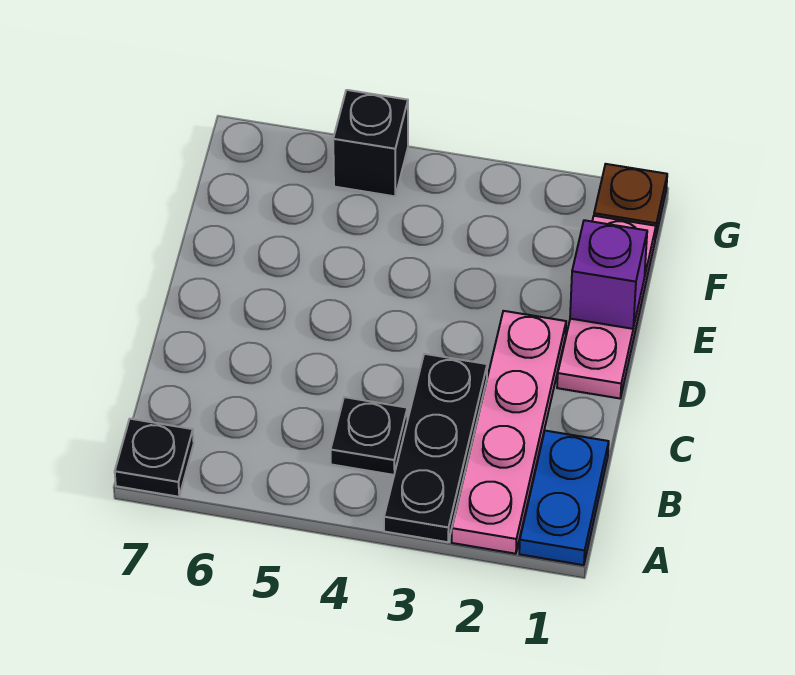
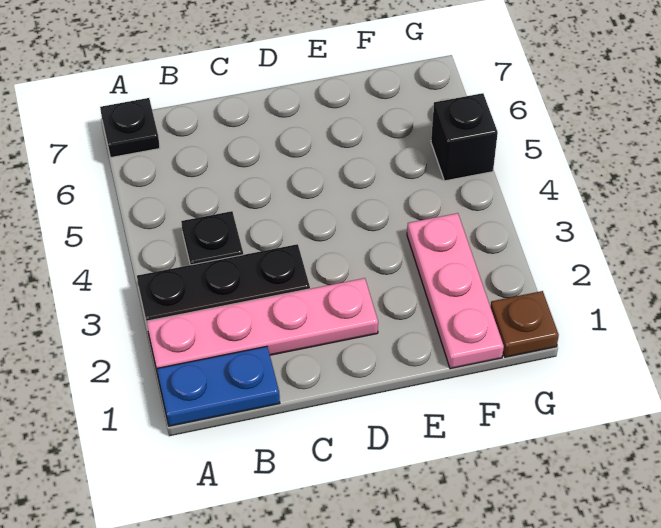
pink plate D1:F1 level 1 -> pink plate F1:F3 level 1
purple brick E1 level 2 -> none

